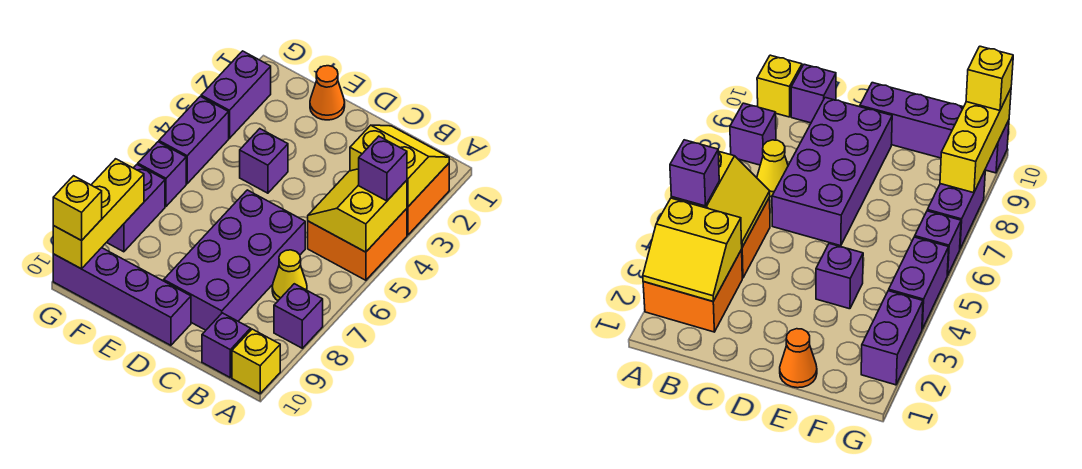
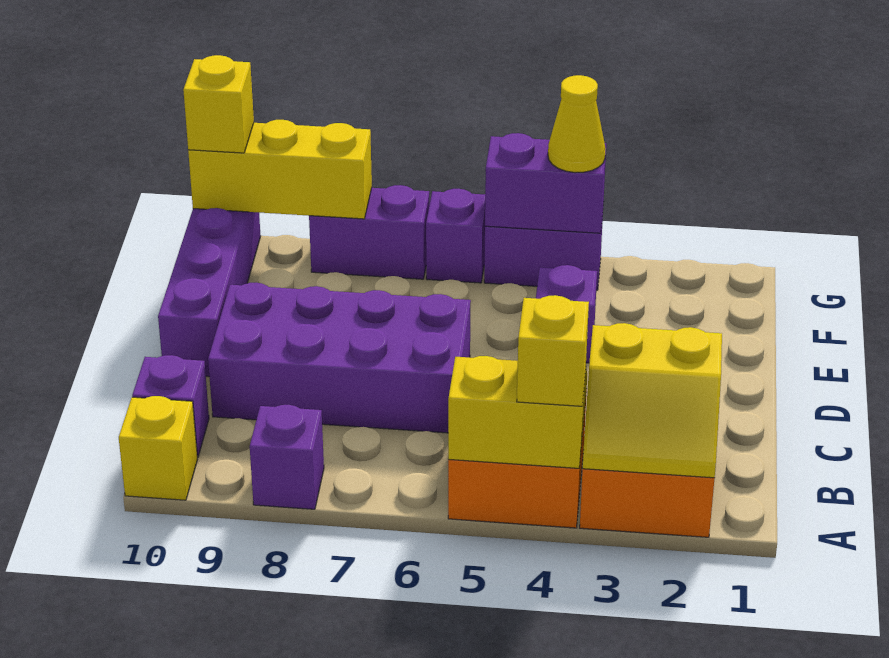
yellow slope A2:B3 level 2 top 3 -> yellow slope A2:B3 level 2 top B
purple brick A4 level 3 -> yellow brick A4 level 3
yellow cone B7 level 1 -> yellow cone G4 level 3
orange cone E1 level 1 -> none
purple brick G2:G3 level 1 -> purple brick G4:G5 level 2

